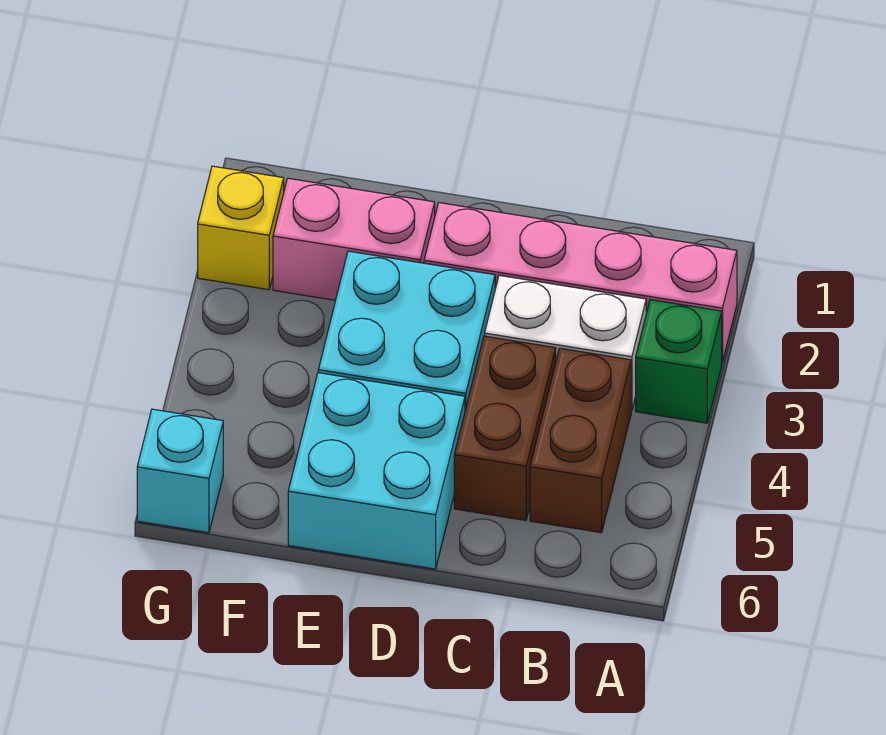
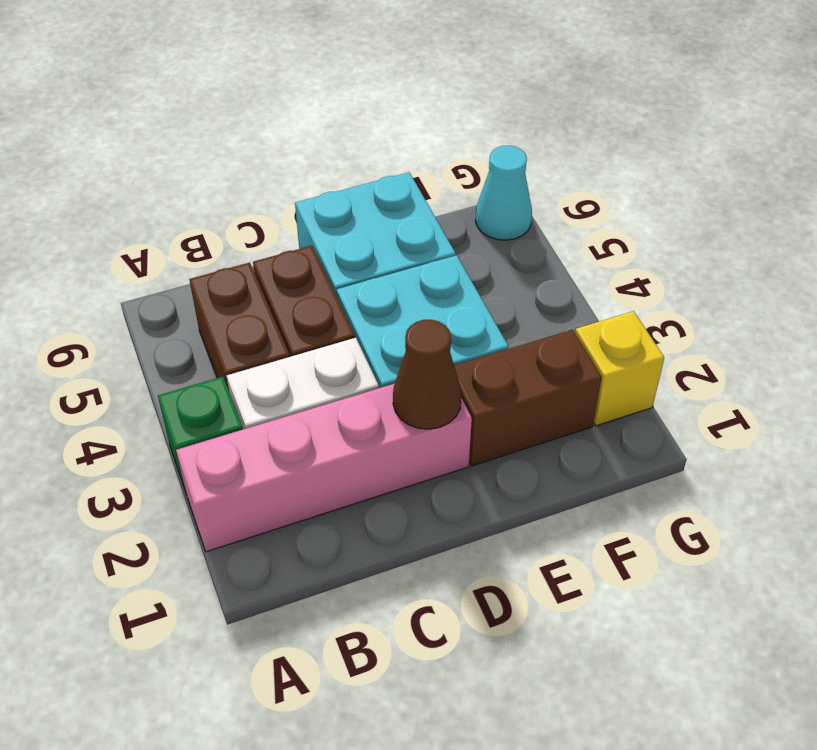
none -> brown cone D2 level 2
pink brick E2:F2 level 1 -> brown brick E2:F2 level 1
cyan brick G6 level 1 -> cyan cone G6 level 1

